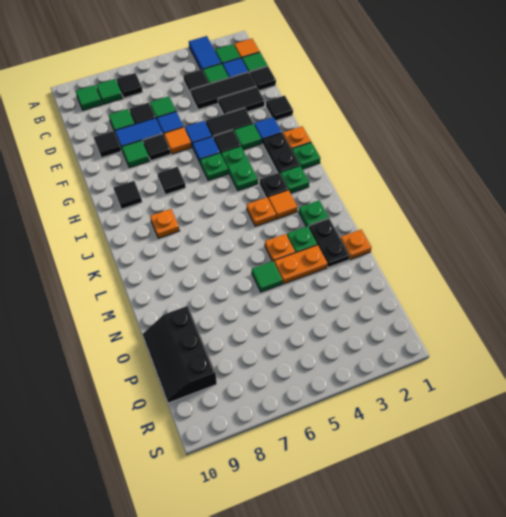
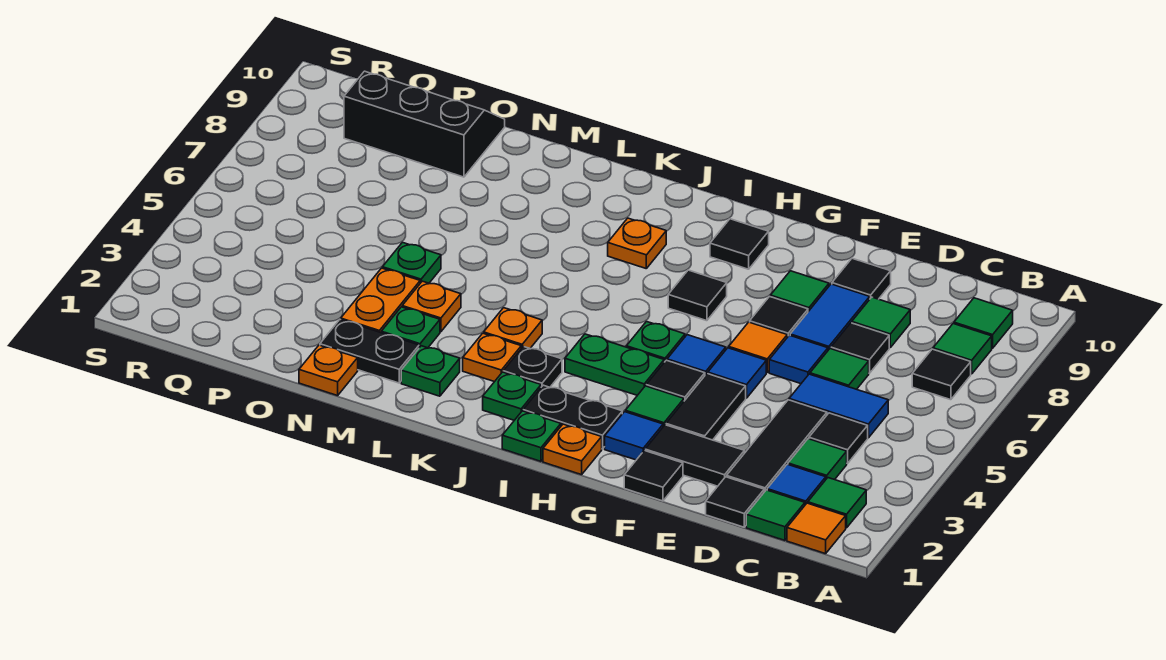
blue tile A3:B3 level 1 -> blue tile C5:D5 level 1
black tile E2:E3 level 1 -> black tile E2:F2 level 1
orange tile K3 level 1 -> orange plate K3 level 1
green tile N5 level 1 -> green plate N5 level 1

